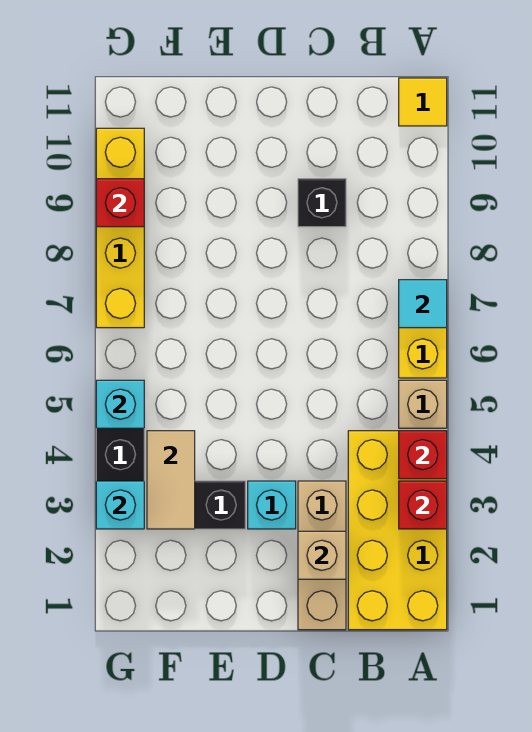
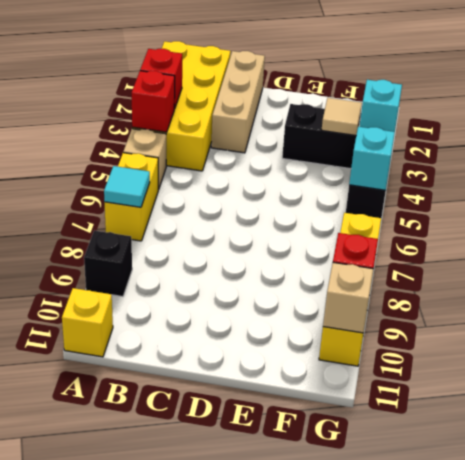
yellow tile A11 level 1 -> yellow brick A11 level 1
tan brick C2 level 2 -> tan brick G10 level 2
black brick C9 level 1 -> black brick A9 level 1
cyan brick D3 level 1 -> none
tan tile F3:F4 level 2 -> tan tile F3 level 2

